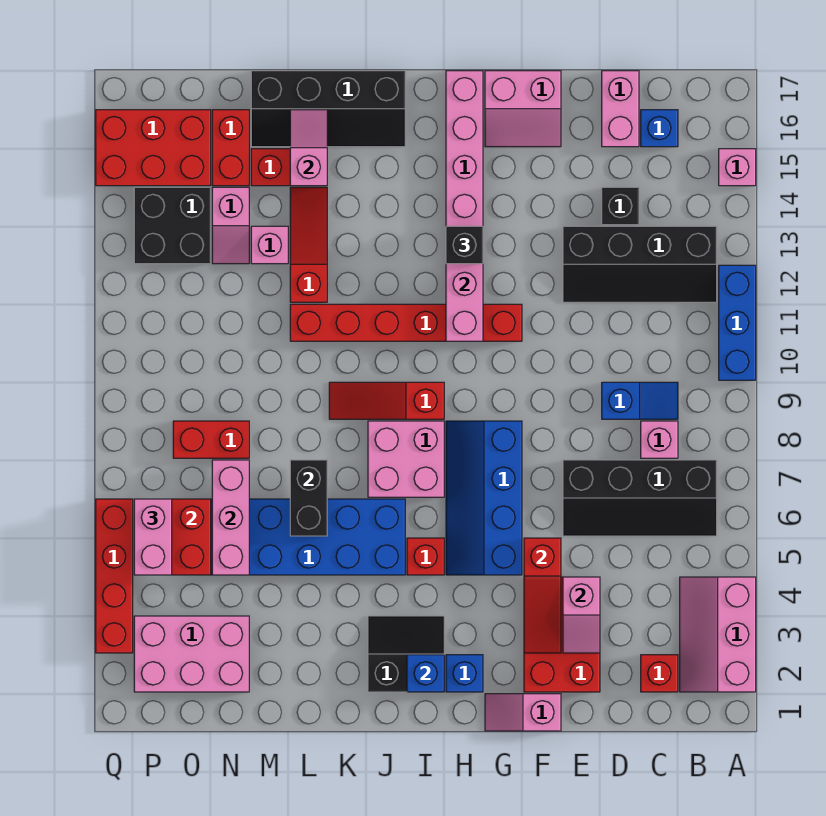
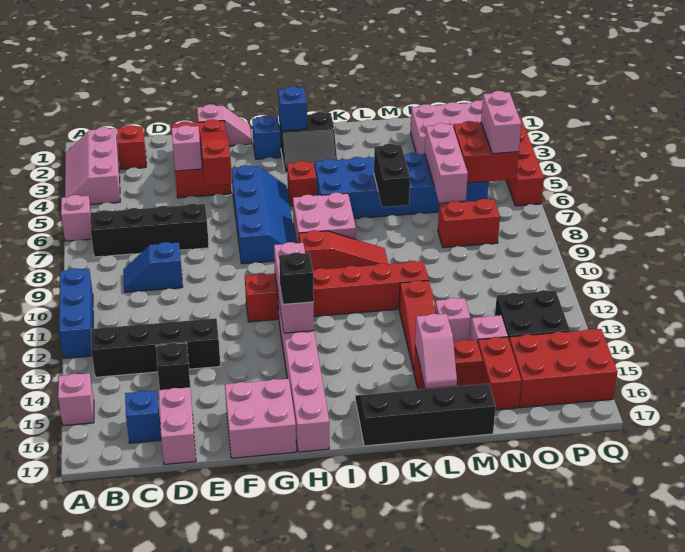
pink slope A2:B4 level 1 top A -> pink slope A2:B4 level 1 top B
pink brick C8 level 1 -> pink brick A6 level 1
pink slope F16:G17 level 1 top 17 -> pink brick F16:G17 level 1

